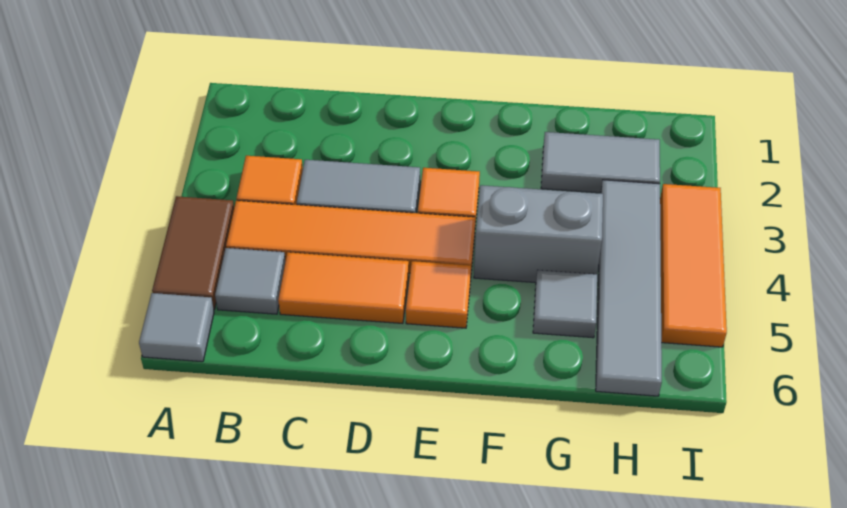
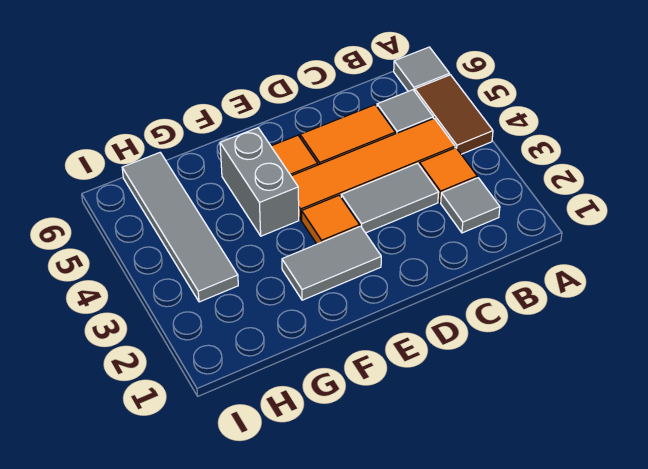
grey brick F4:G4 level 1 -> grey brick F4:F5 level 1
grey tile G2:H2 level 1 -> grey tile E2:F2 level 1
grey tile G5 level 1 -> grey tile B2 level 1
orange tile I3:I5 level 1 -> none

